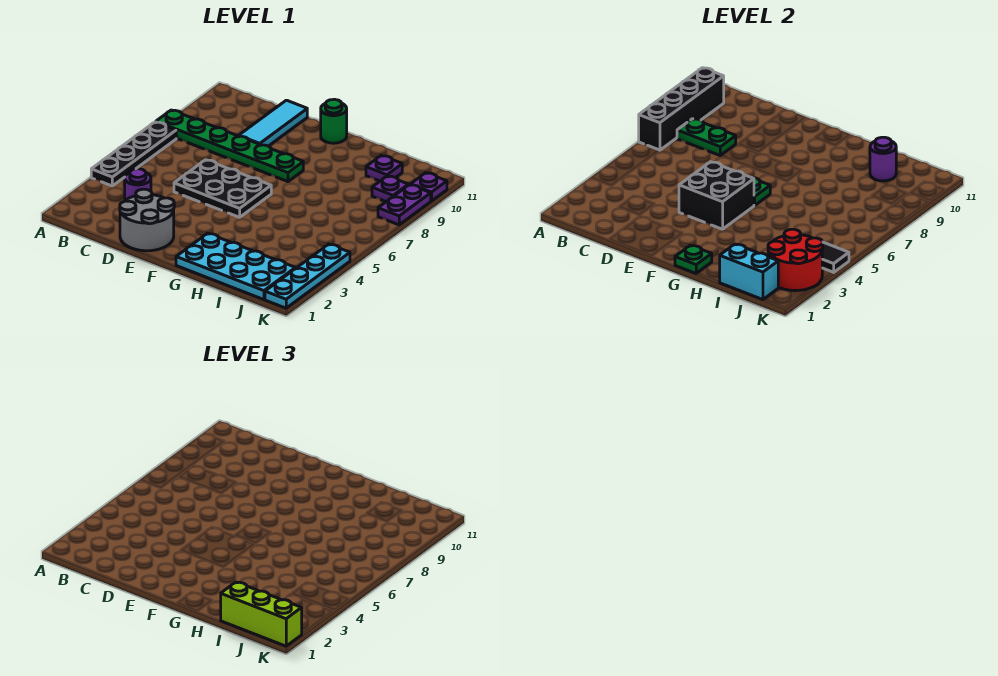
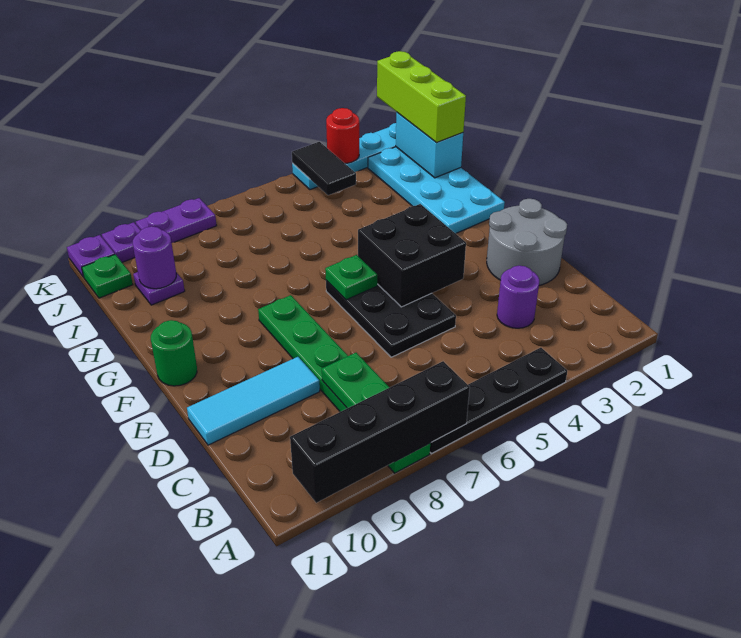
green plate G1 level 2 -> green plate J11 level 1
red round brick J2:K3 level 2 -> red round brick K3 level 2
purple plate J9 level 1 -> purple plate K11 level 1

